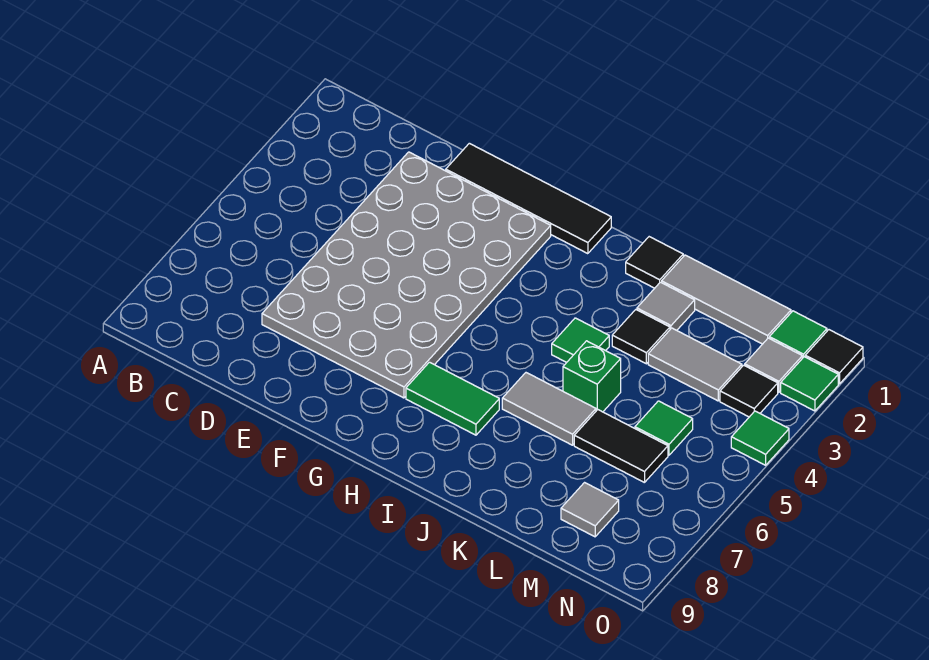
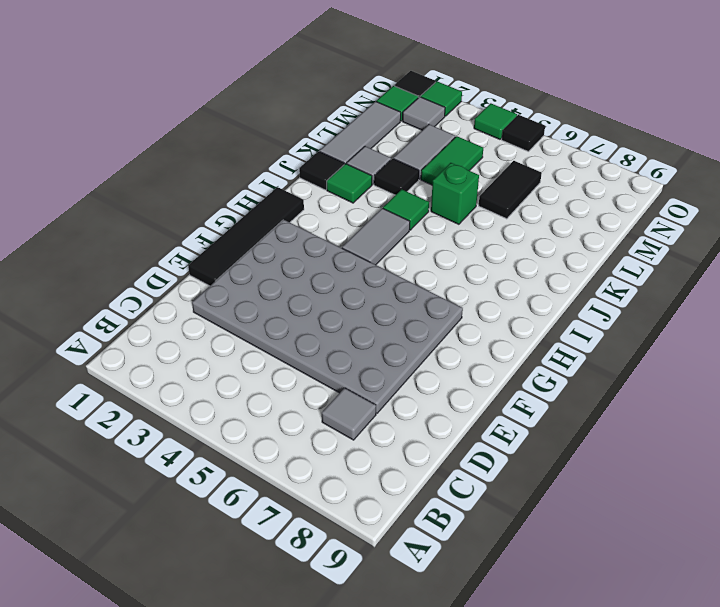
green tile H7:I7 level 1 -> green tile L4:M4 level 1
grey tile J6:K6 level 1 -> grey tile H4:I4 level 1
green tile M5 level 1 -> green tile J2 level 1
grey tile M8 level 1 -> grey tile C7 level 1
black tile N3 level 1 -> black tile O5 level 1

